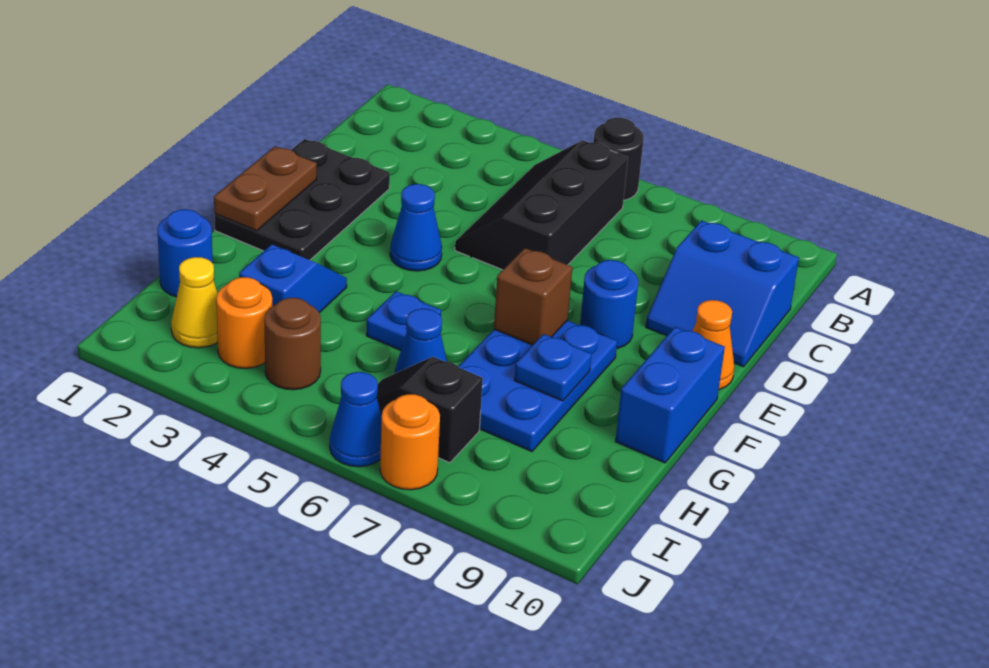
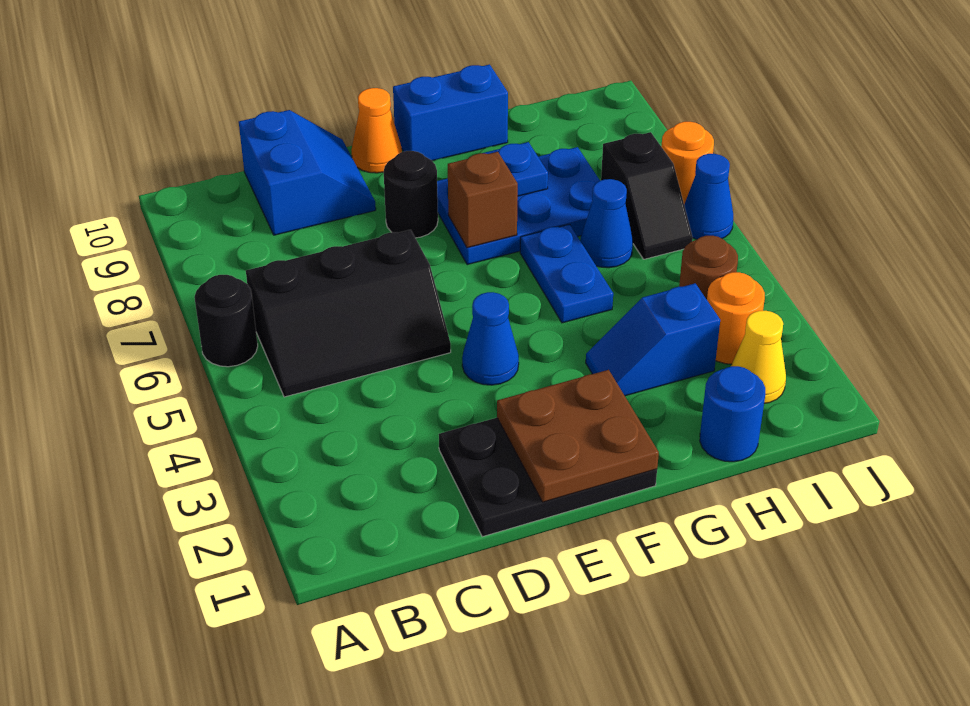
brown plate E1:F1 level 2 -> brown plate E1:F2 level 2
blue round brick E8 level 1 -> black round brick E8 level 1
blue plate G5 level 1 -> blue plate G5:G6 level 1

